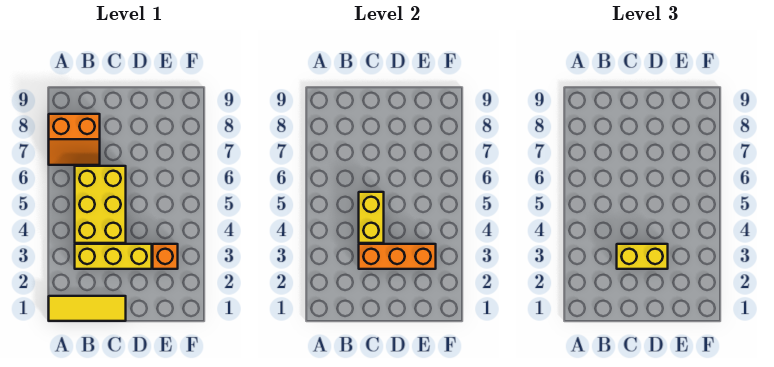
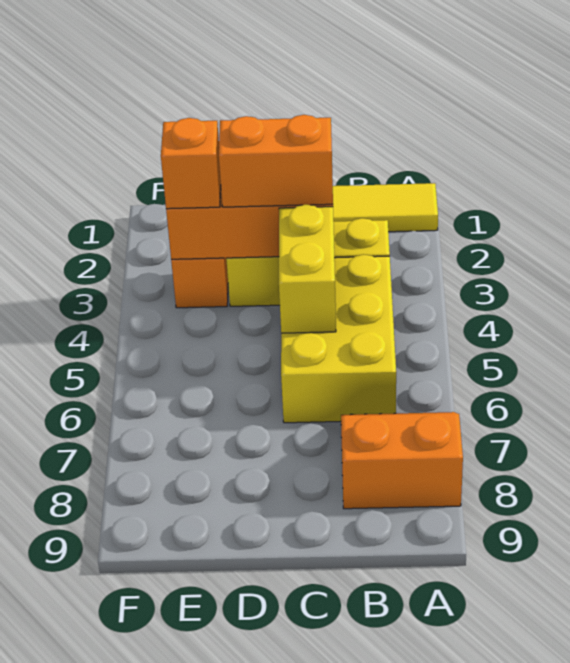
yellow brick C3:D3 level 3 -> orange brick C3:D3 level 3
none -> orange brick E3 level 3

